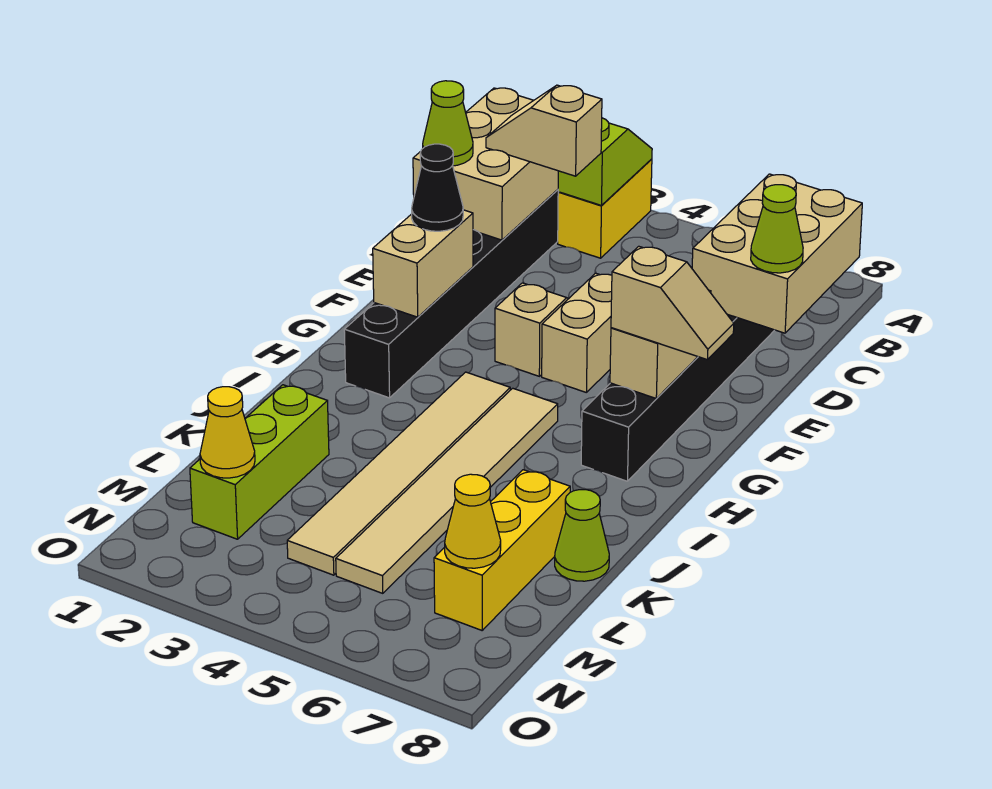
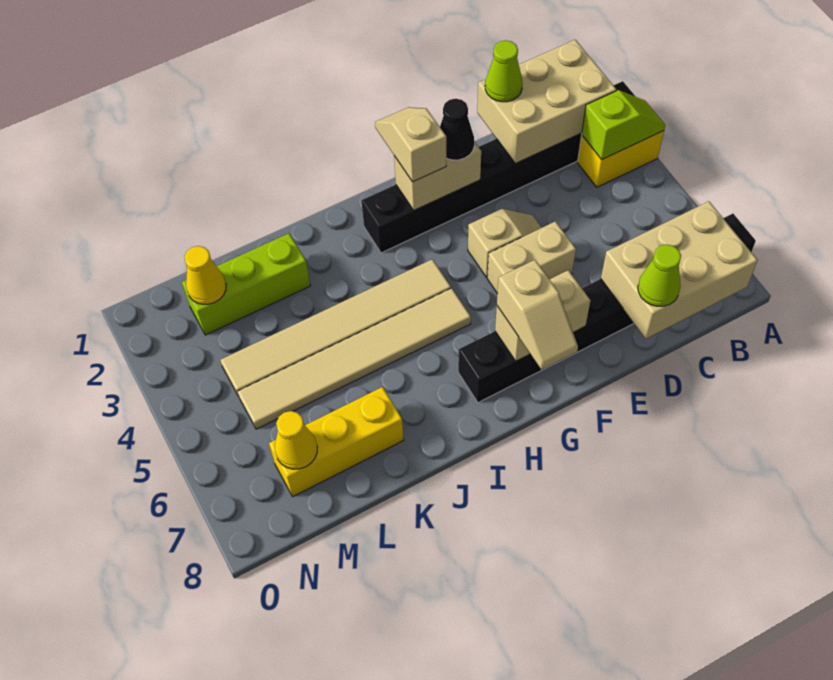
tan slope C2:C3 level 3 top 3 -> tan slope G1:G2 level 3 top 2
lime cone K8 level 1 -> none

